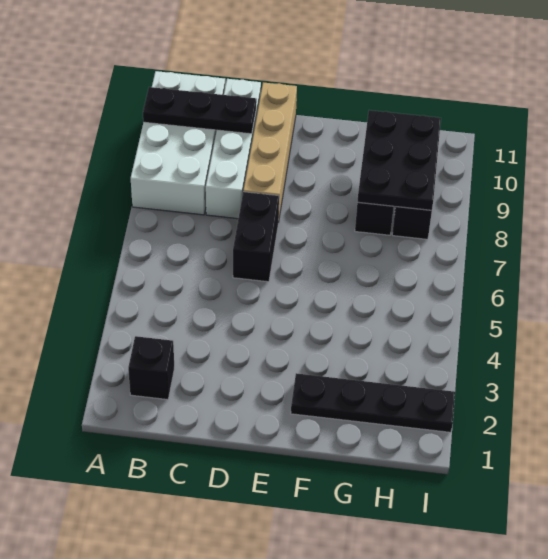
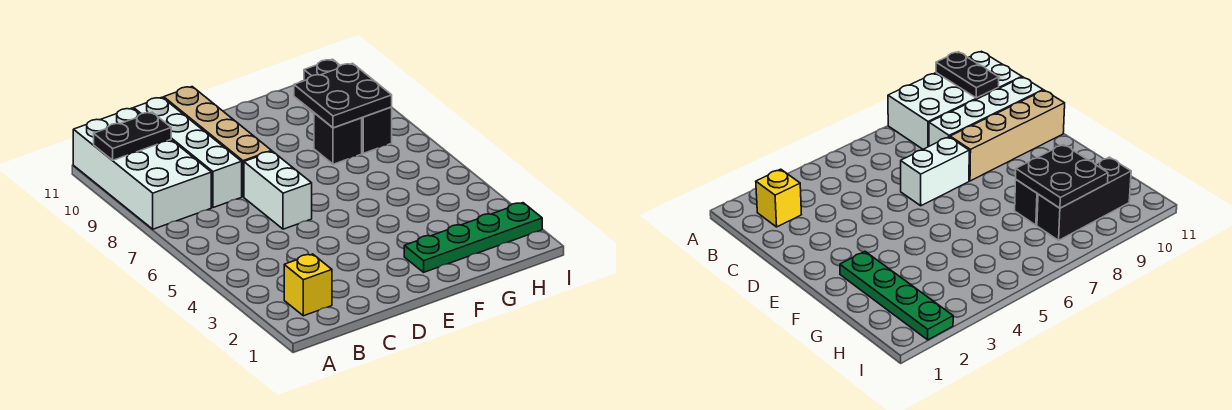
black plate A10:C10 level 2 -> black plate A10:B10 level 2
black brick B2 level 1 -> yellow brick B2 level 1
black brick D6:D7 level 1 -> white brick D6:D7 level 1
black plate F2:I2 level 1 -> green plate F2:I2 level 1
black plate G8:H10 level 2 -> black plate G8:H9 level 2

